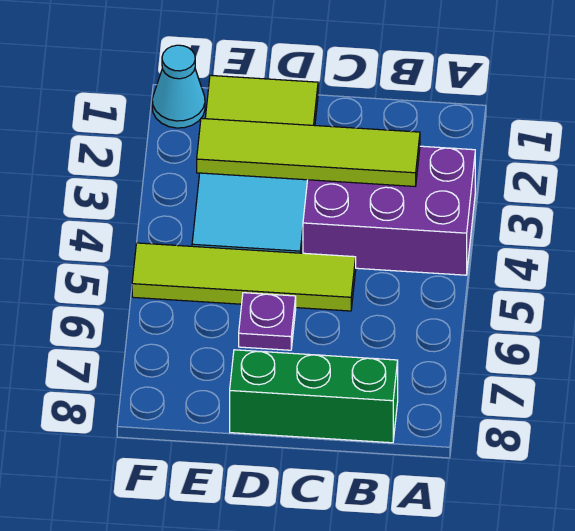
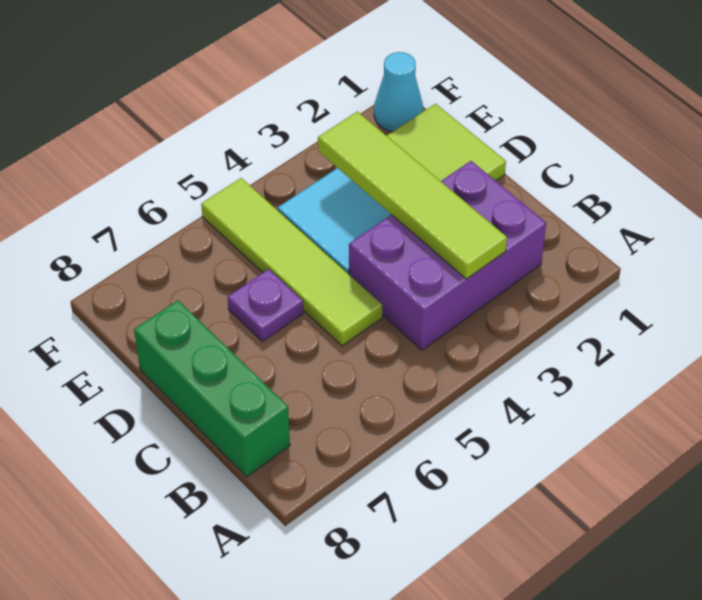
purple brick A3:C4 level 1 -> purple brick B2:C4 level 1

